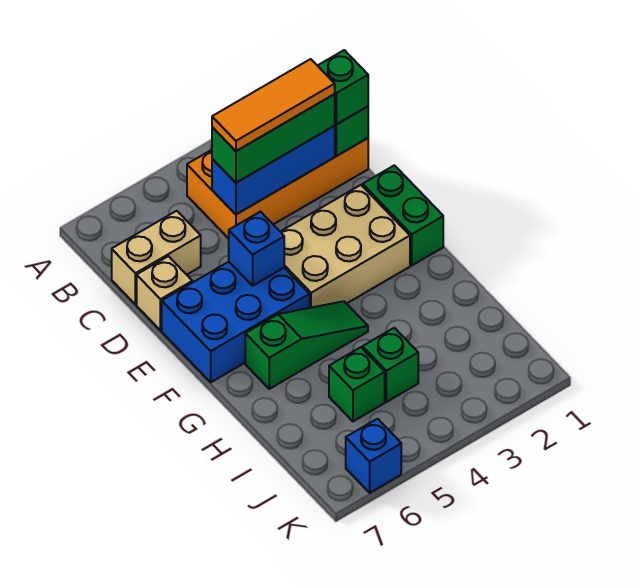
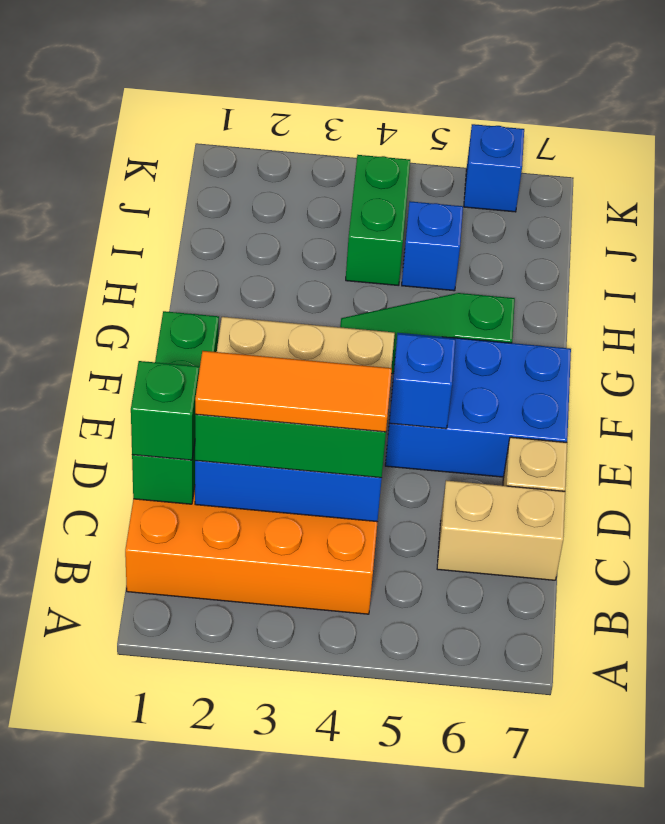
green brick I4 level 1 -> green brick I4:J4 level 1
green brick I5 level 1 -> blue brick I5 level 1

